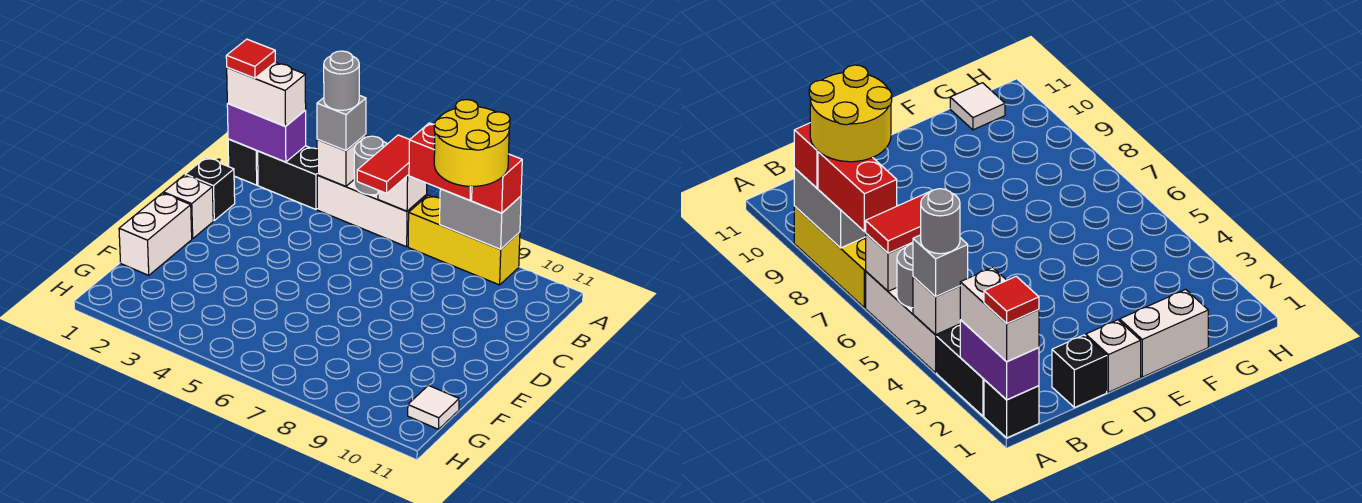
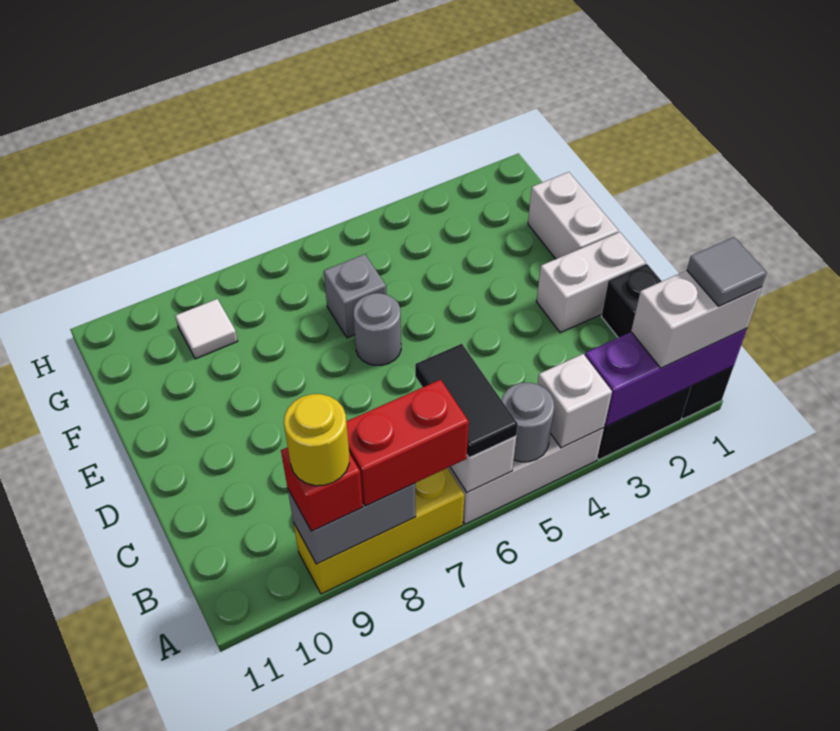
purple brick A1:A2 level 2 -> purple brick A1:A3 level 2
red tile A1 level 4 -> grey tile A1 level 4
grey brick A4 level 3 -> grey brick F6 level 1
grey round brick A4 level 4 -> grey round brick E6 level 1
red tile A6:B6 level 3 -> black tile A6:B6 level 3
yellow round brick A8:B9 level 4 -> yellow round brick A9 level 4
white brick D1 level 1 -> white brick D1:D2 level 1
white tile G11 level 1 -> white tile G9 level 1

